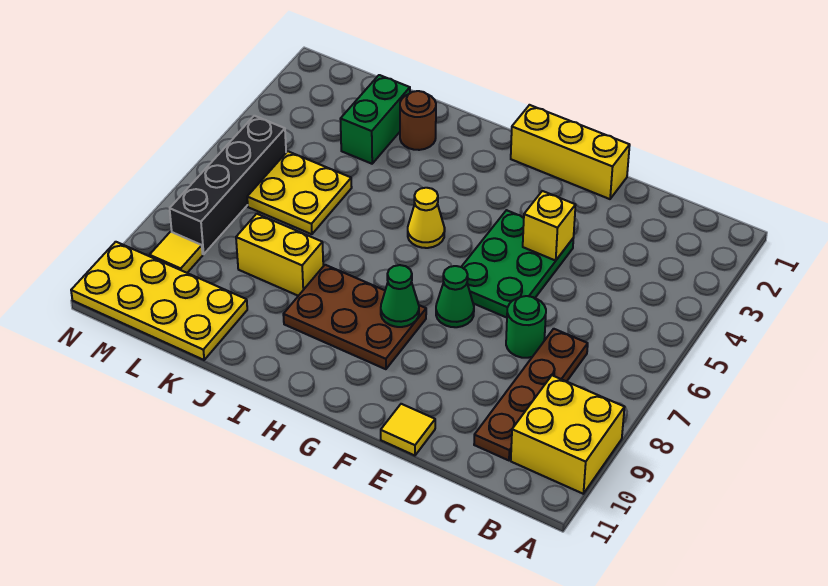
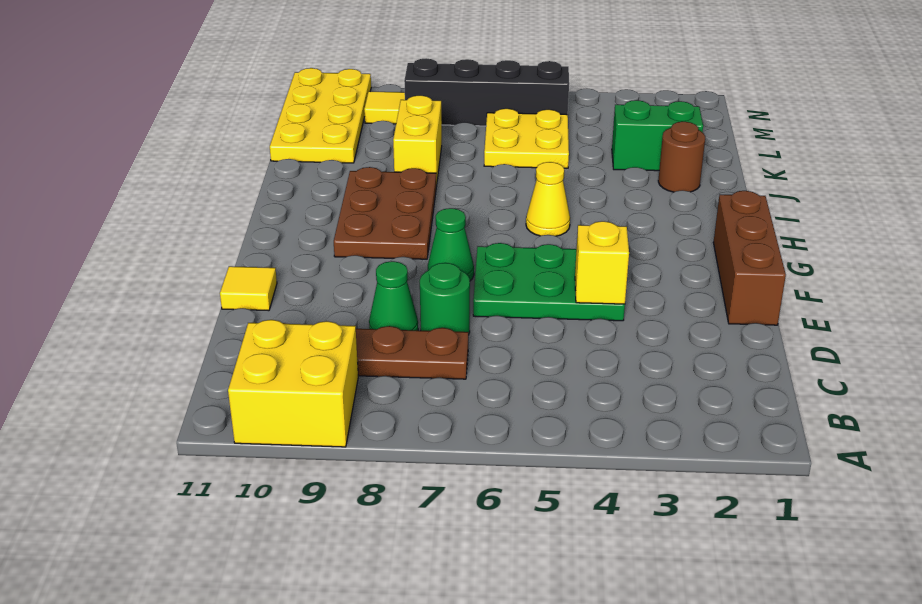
yellow brick E1:G1 level 1 -> brown brick E1:G1 level 1
green cone G8 level 2 -> green cone D8 level 1

